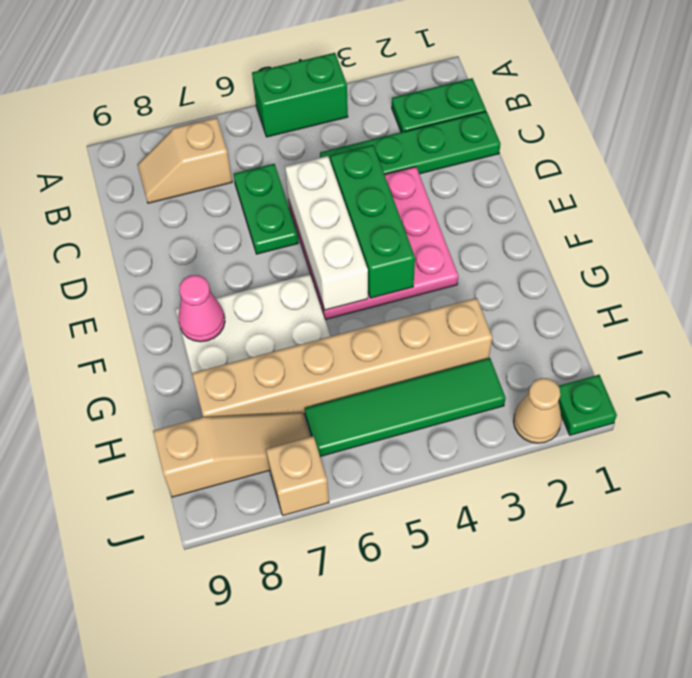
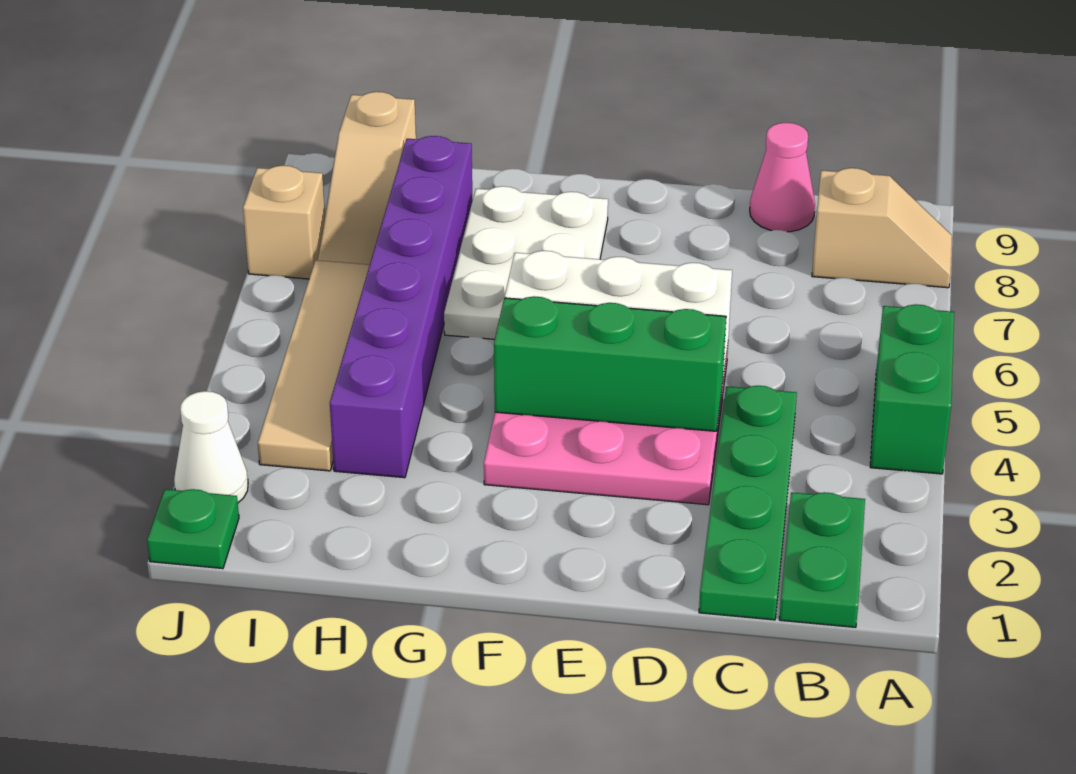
tan slope B7:B8 level 1 top 7 -> tan slope A8:B8 level 1 top B
green plate C6:D6 level 1 -> none
pink cone F8 level 2 -> pink cone C9 level 1
tan brick H3:H8 level 1 -> purple brick H3:H8 level 1
green tile I3:I6 level 1 -> tan tile I3:I6 level 1
tan cone J2 level 1 -> white cone J2 level 1

